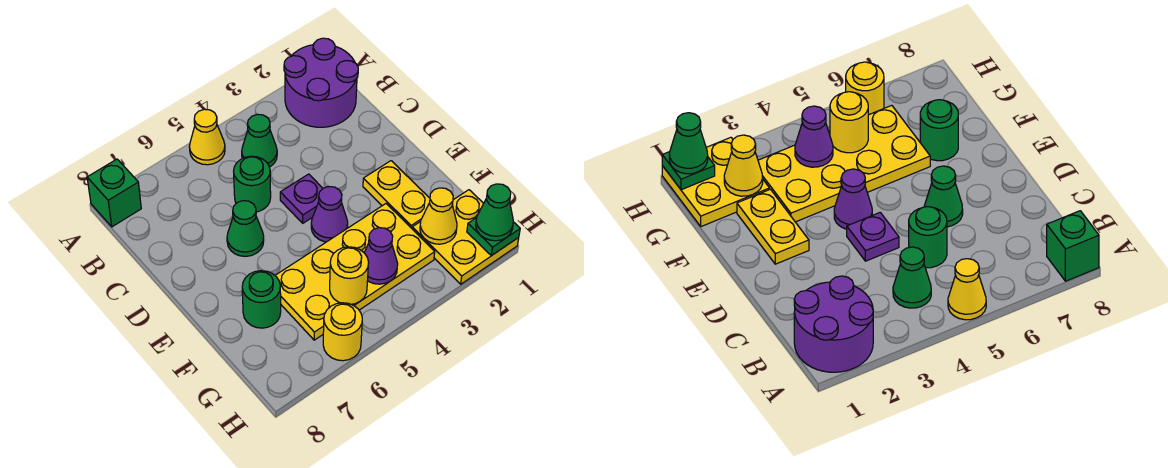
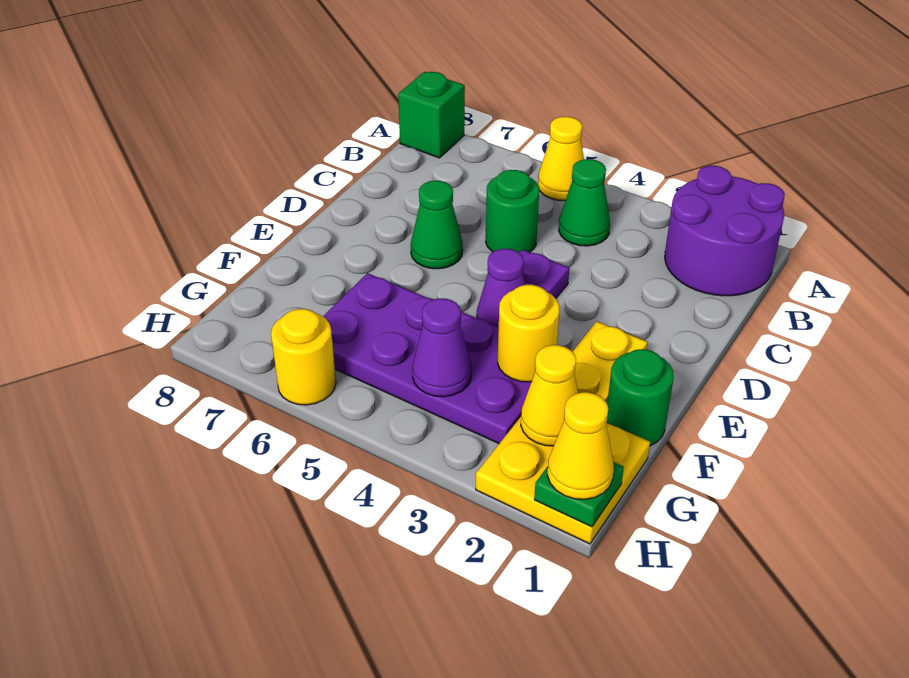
yellow plate F3:G6 level 1 -> purple plate F3:G6 level 1
green round brick F7 level 1 -> green round brick F1 level 1
yellow round brick G5 level 2 -> yellow round brick F3 level 2
green cone H1 level 3 -> yellow cone H1 level 3

